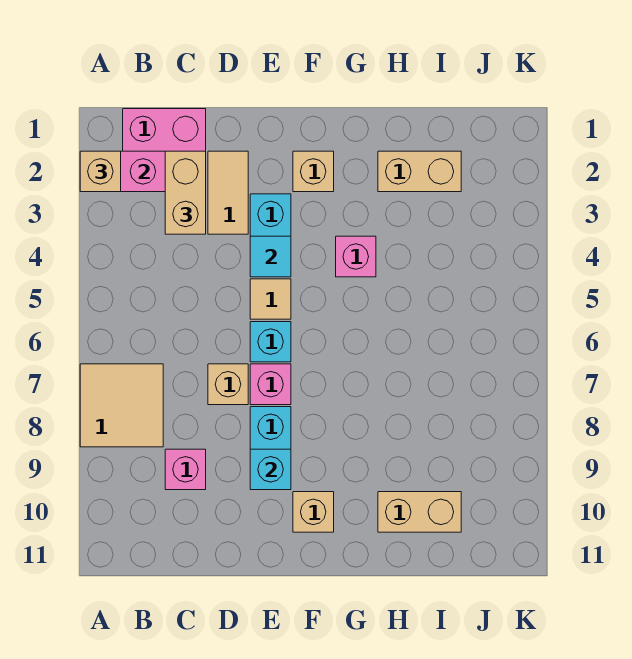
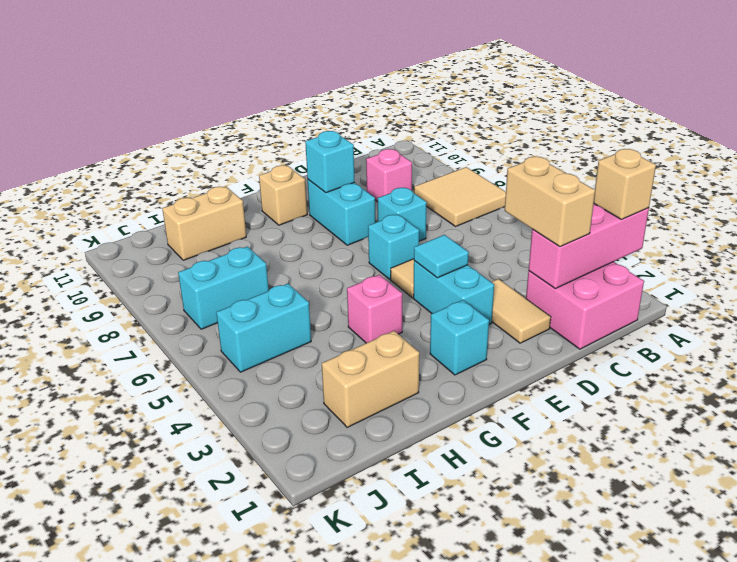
tan brick D7 level 1 -> cyan brick D7 level 1
pink brick E7 level 1 -> none
tan brick F2 level 1 -> cyan brick F2 level 1
none -> cyan brick I5:J5 level 1
none -> cyan brick I7:J7 level 1

